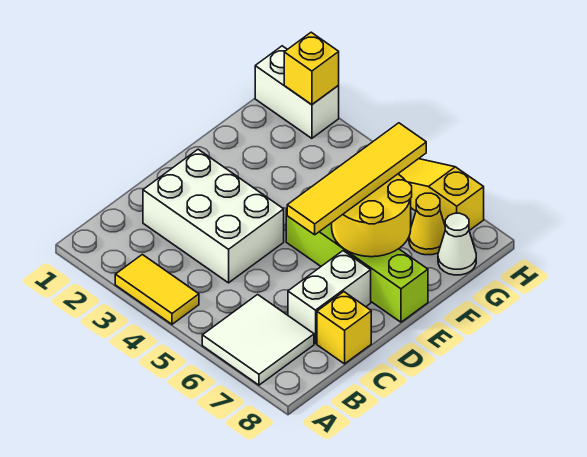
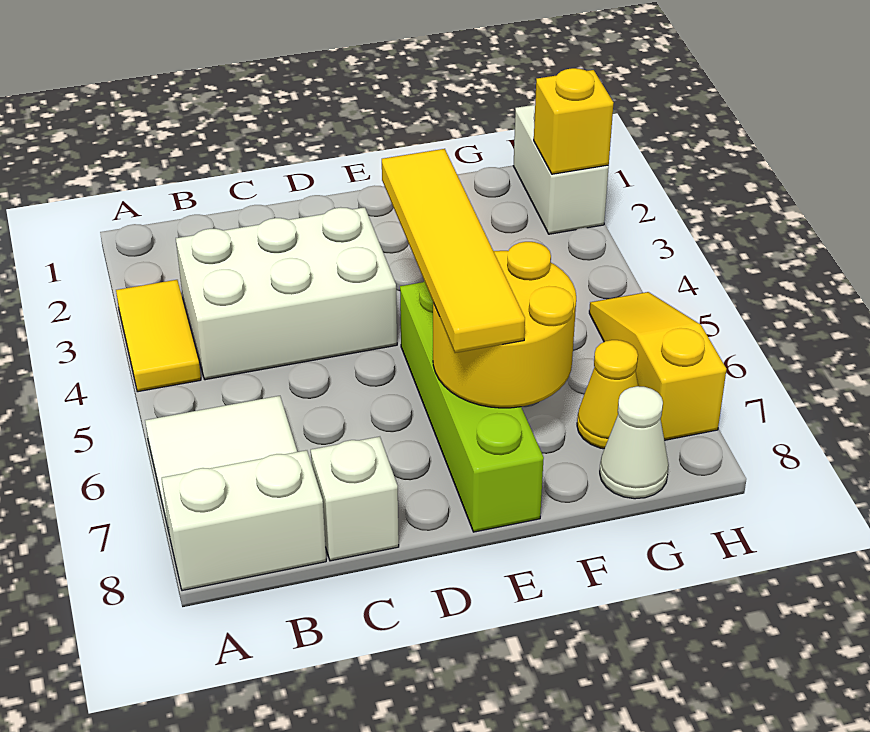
white brick C2:D4 level 1 -> white brick B3:D4 level 1
white brick C7:D7 level 1 -> white brick A8:B8 level 1
yellow brick C8 level 1 -> white brick C8 level 1
yellow tile D6:G6 level 3 -> yellow tile E4:E7 level 3

